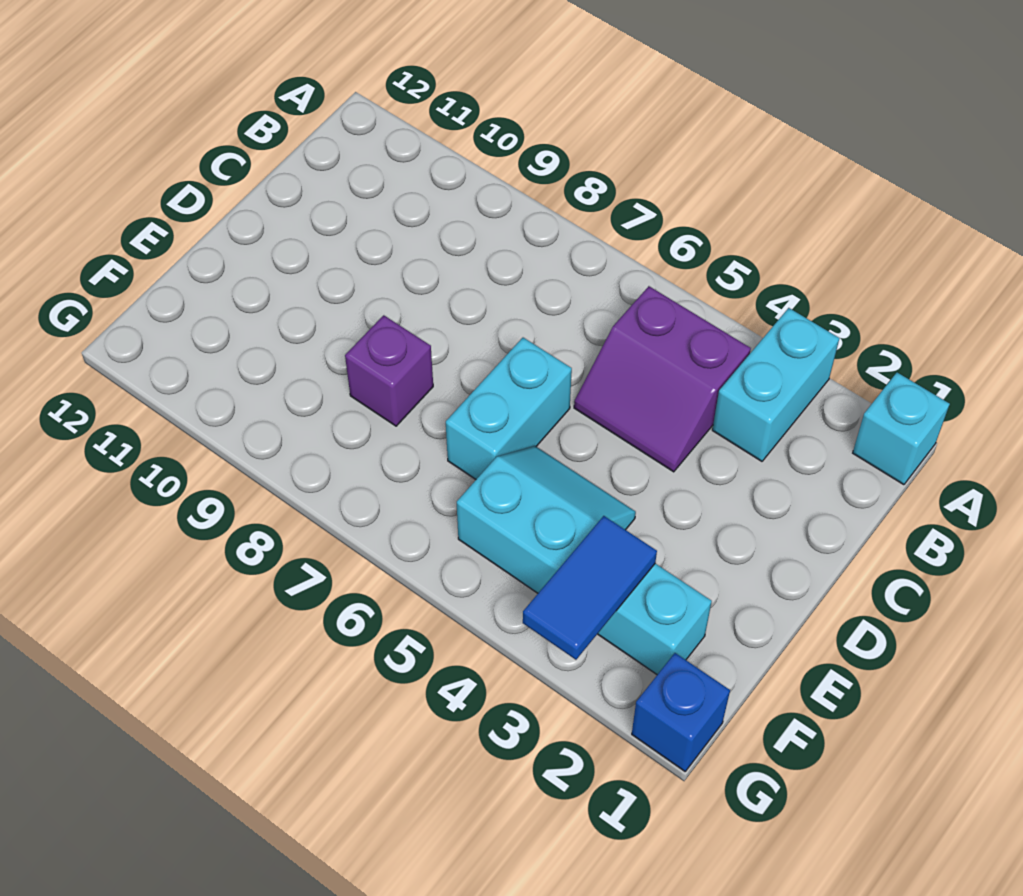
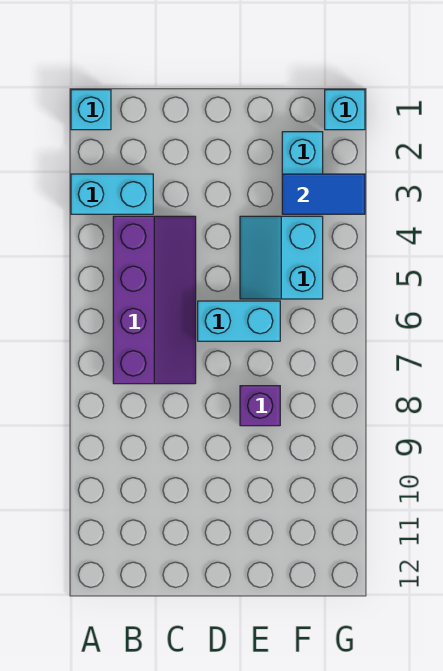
purple slope B4:C5 level 1 top B -> purple slope B4:C7 level 1 top B
blue brick G1 level 1 -> cyan brick G1 level 1

